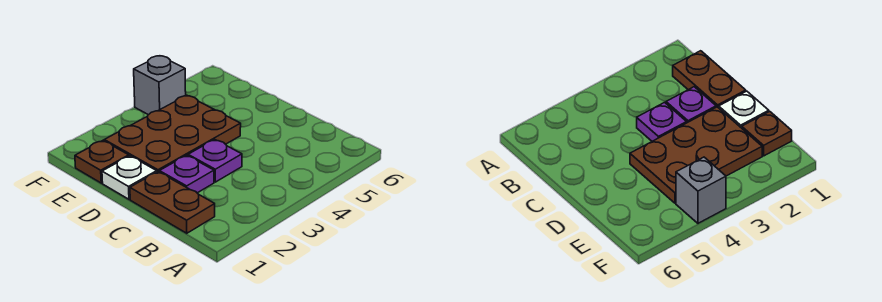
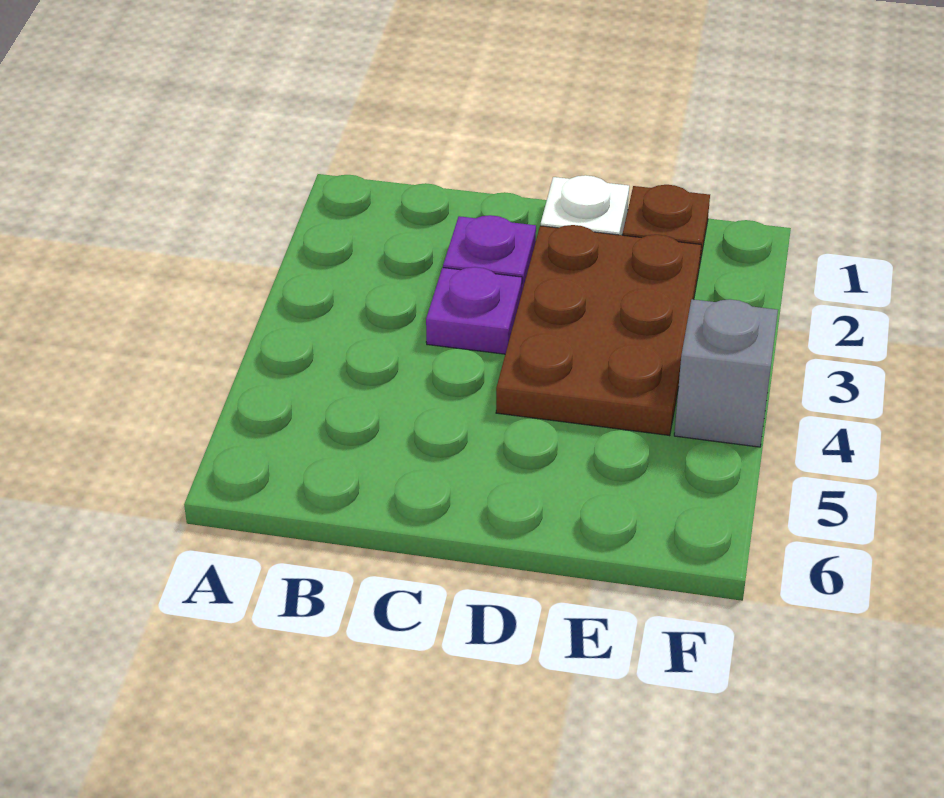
brown plate B1:C1 level 1 -> none

